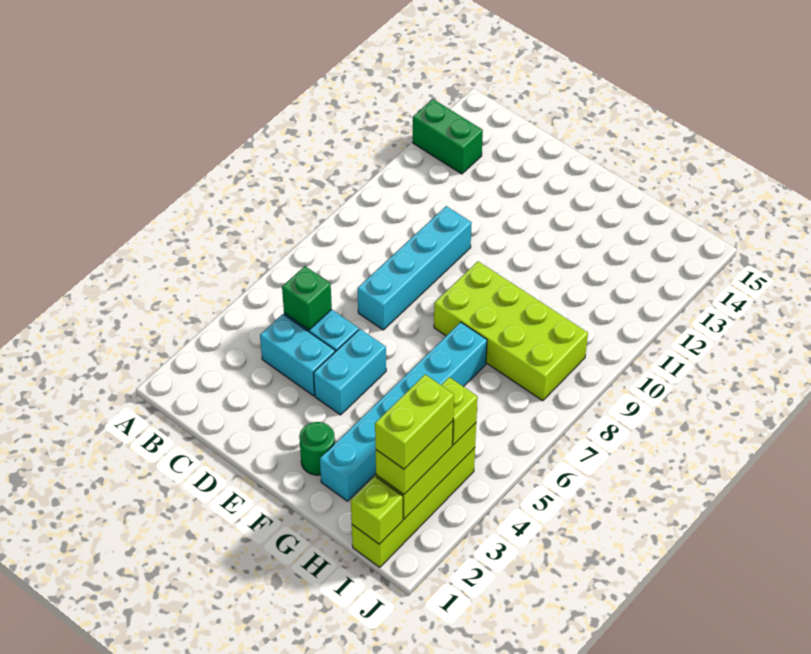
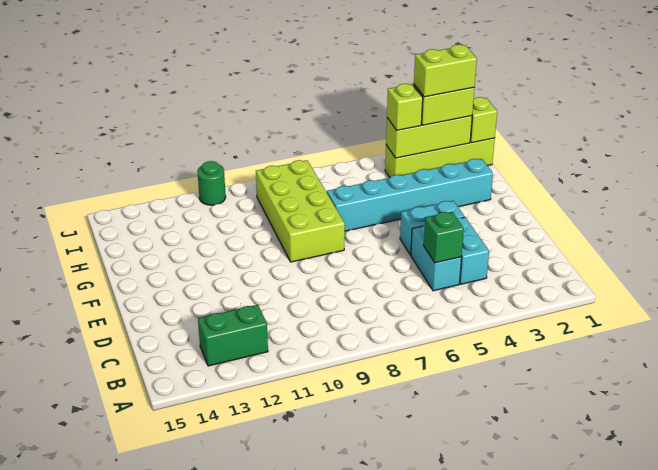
green brick A13:B13 level 1 -> green brick B12:B13 level 1
cyan brick D7:D10 level 1 -> none
green round brick F2 level 1 -> green round brick J11 level 1

